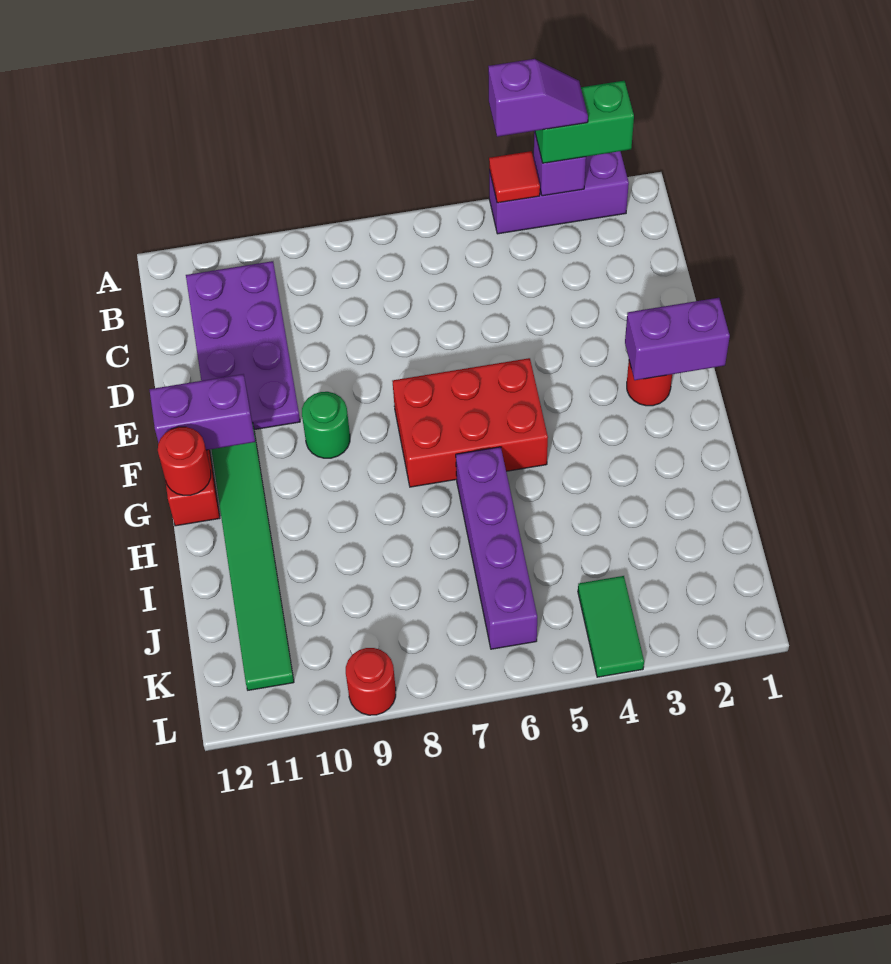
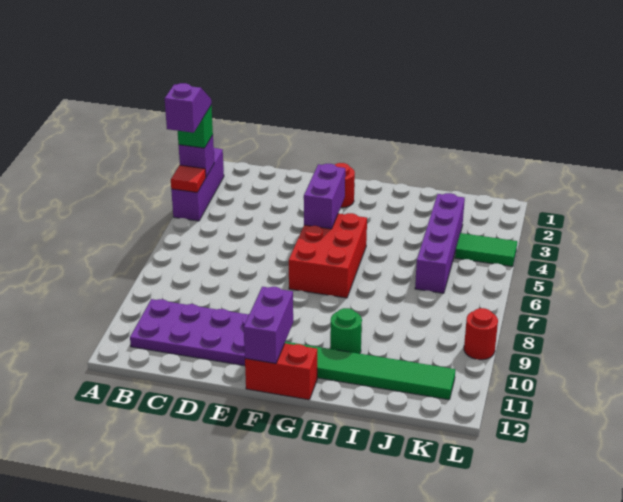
green brick A2:A3 level 3 -> green brick A3 level 3
purple brick F1:F2 level 2 -> purple brick F4:F5 level 2
green round brick F9 level 1 -> green round brick H10 level 1
red round brick G12 level 2 -> none
purple brick H6:K6 level 1 -> purple brick J3:J6 level 1

